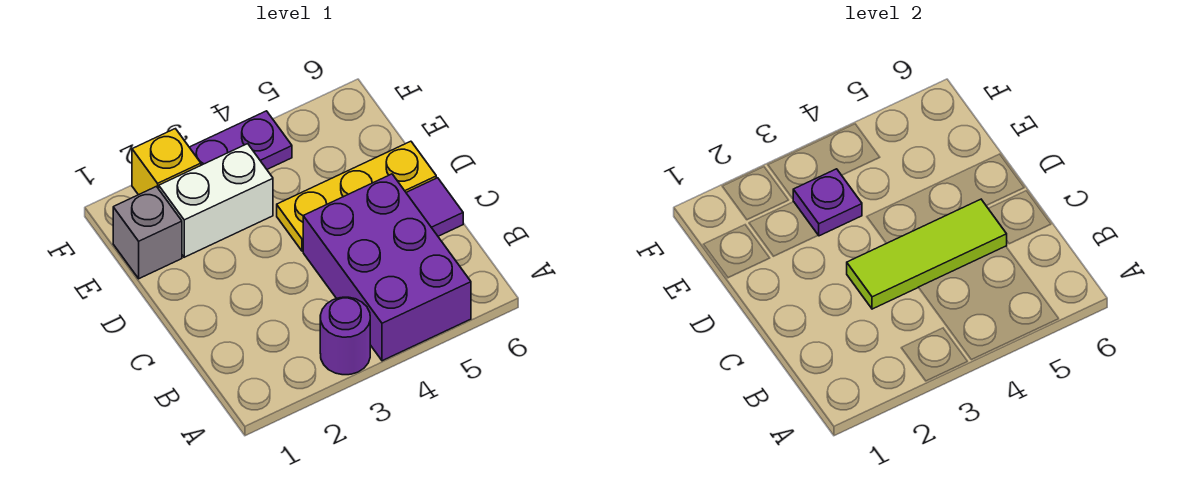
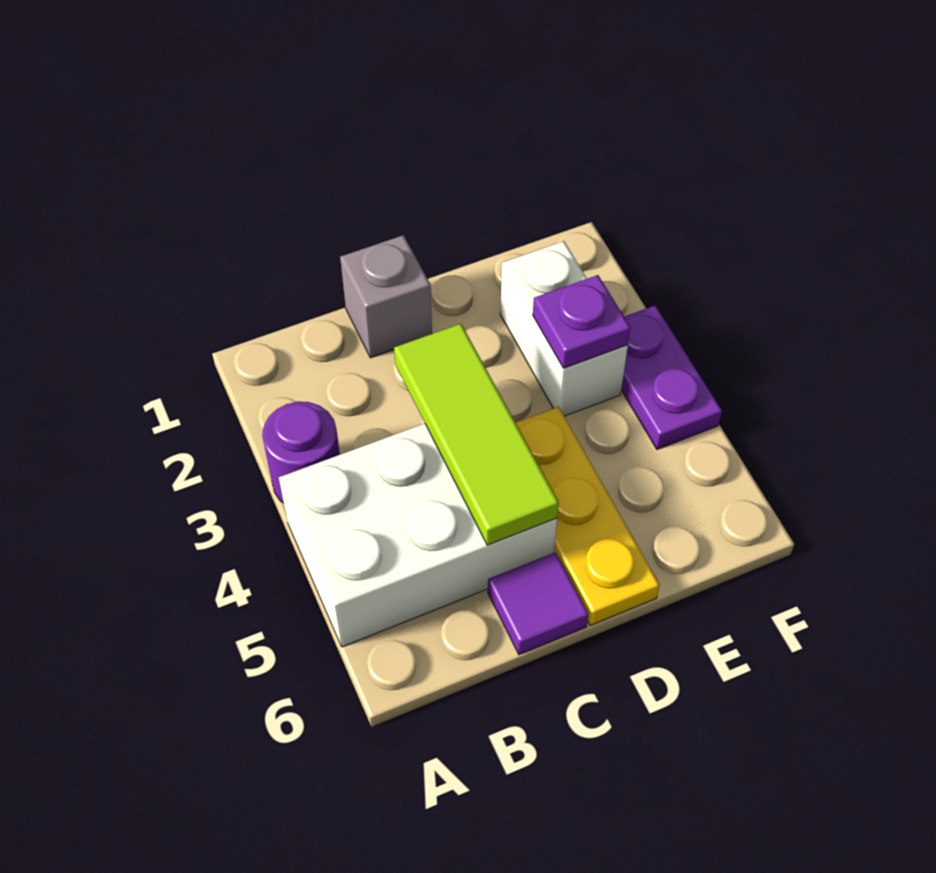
purple brick A4:C5 level 1 -> white brick A4:C5 level 1
grey brick E1 level 1 -> grey brick C1 level 1
yellow brick F2 level 1 -> none

